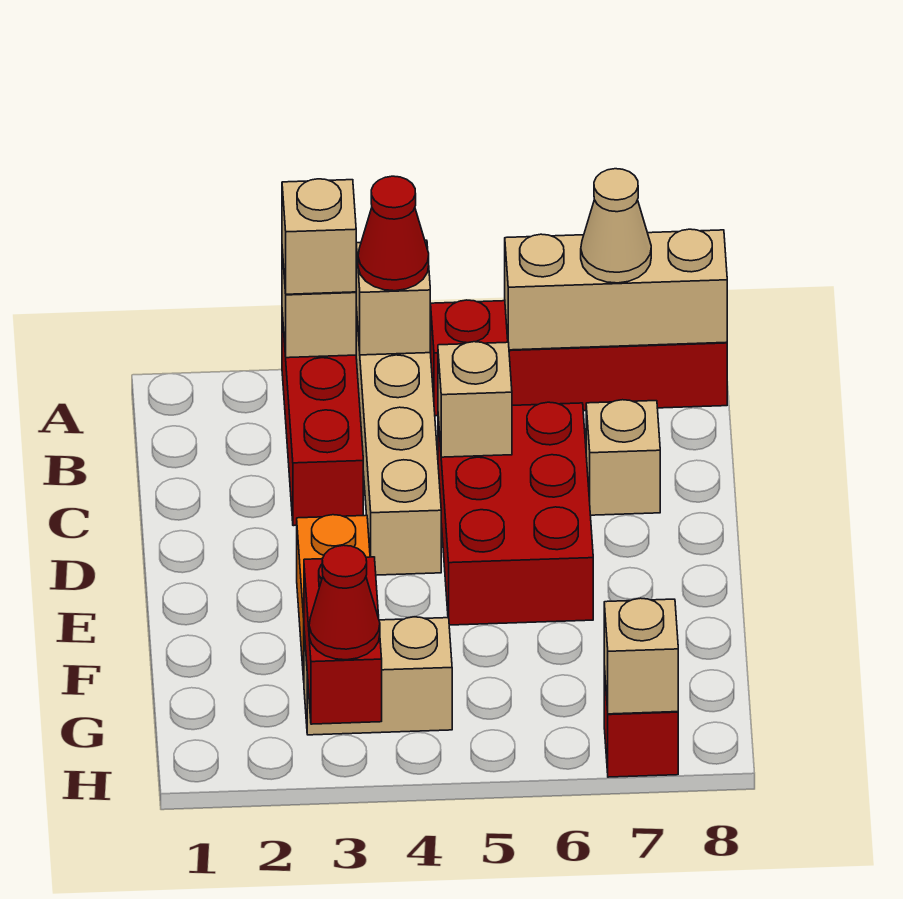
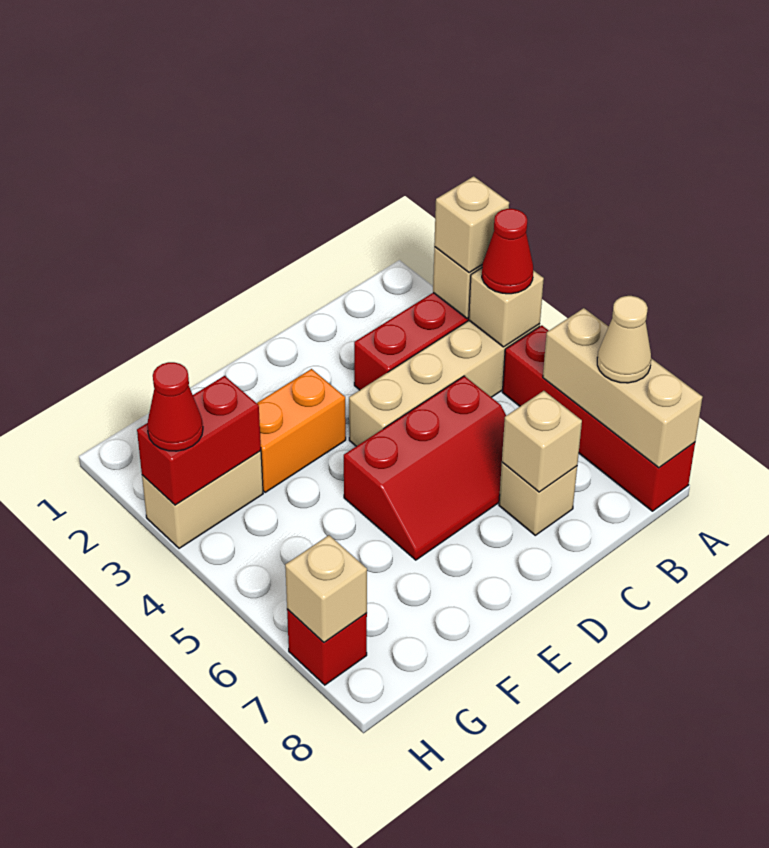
red brick C5:E6 level 1 -> red slope C5:E6 level 1 top 5
tan brick C5 level 2 -> tan brick C7 level 2
tan brick G3:G4 level 1 -> tan brick G3:H3 level 1

